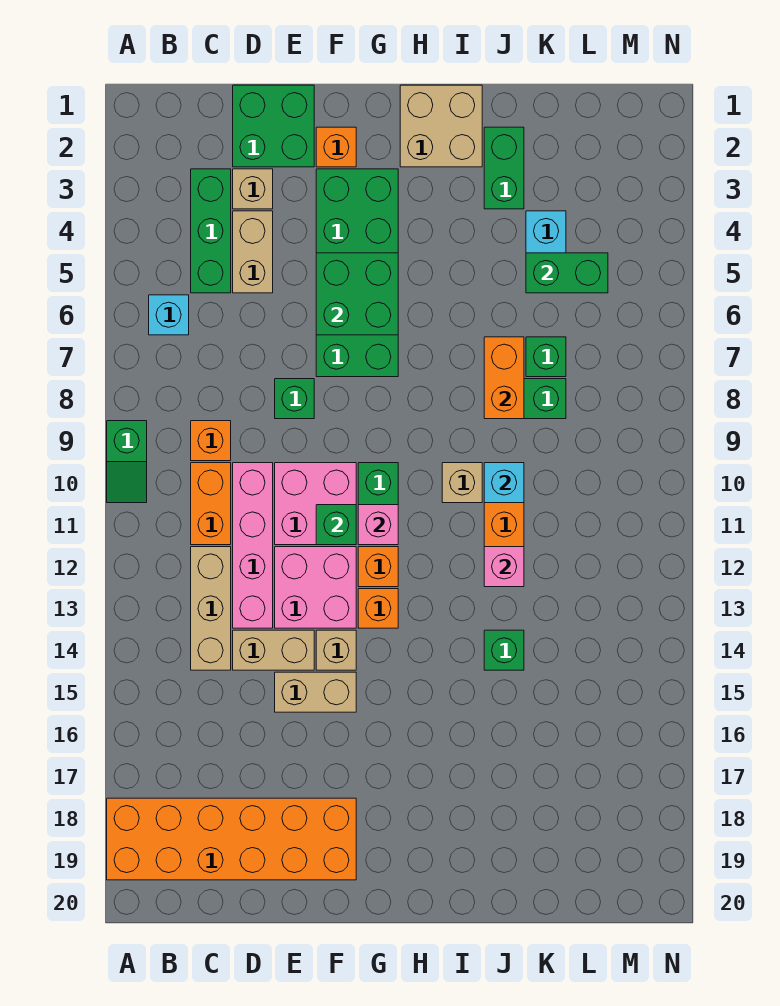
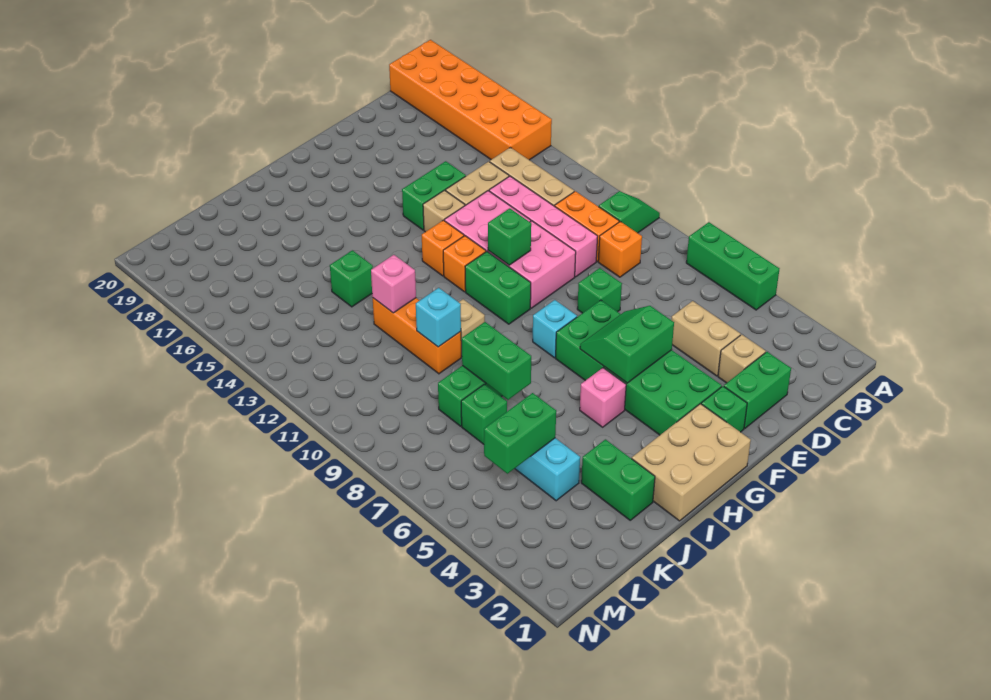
green slope A9:A10 level 1 top 9 -> green slope A10:B10 level 1 top B
orange brick A18:F19 level 1 -> orange brick A15:B20 level 1
cyan brick B6 level 1 -> cyan brick G8 level 1
green brick C3:C5 level 1 -> green brick A5:A7 level 1
green brick D1:E2 level 1 -> green brick D2:E2 level 1
tan brick E15:F15 level 1 -> green brick E15:F15 level 1
orange brick F2 level 1 -> green brick F2 level 1
green brick F5:G6 level 2 -> green slope F5:G6 level 2 top 5
pink brick G11 level 2 -> pink brick H5 level 1
tan brick H1:I2 level 1 -> tan brick G1:I2 level 1
orange brick J7:J8 level 2 -> green brick J7:J8 level 2

